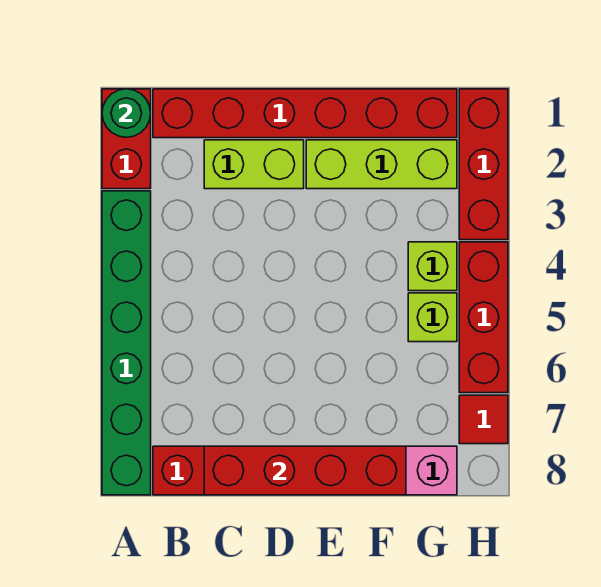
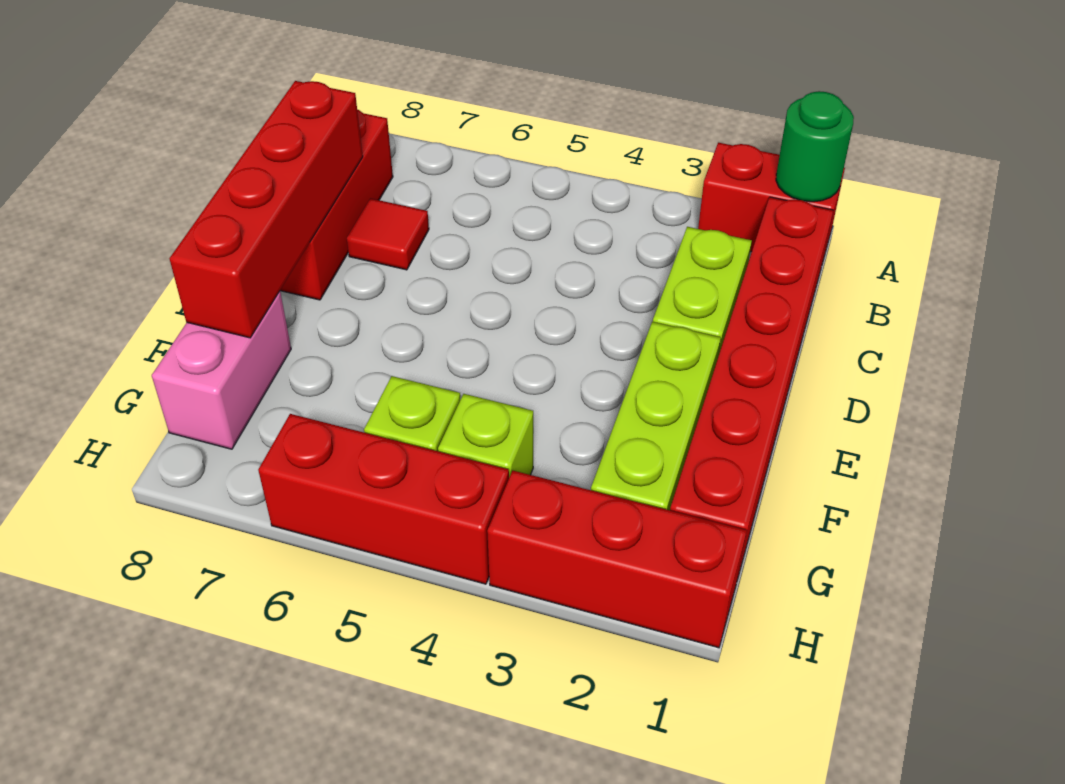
green brick A3:A8 level 1 -> none
red tile H7 level 1 -> red tile C7 level 1

